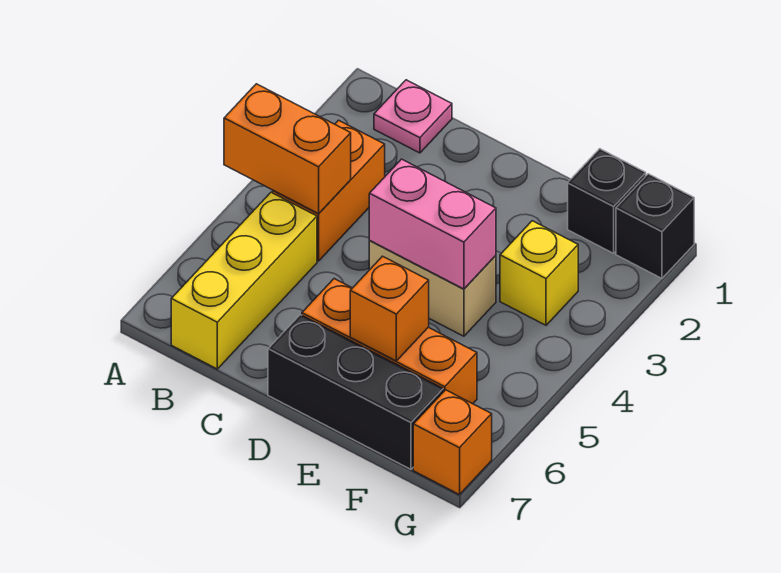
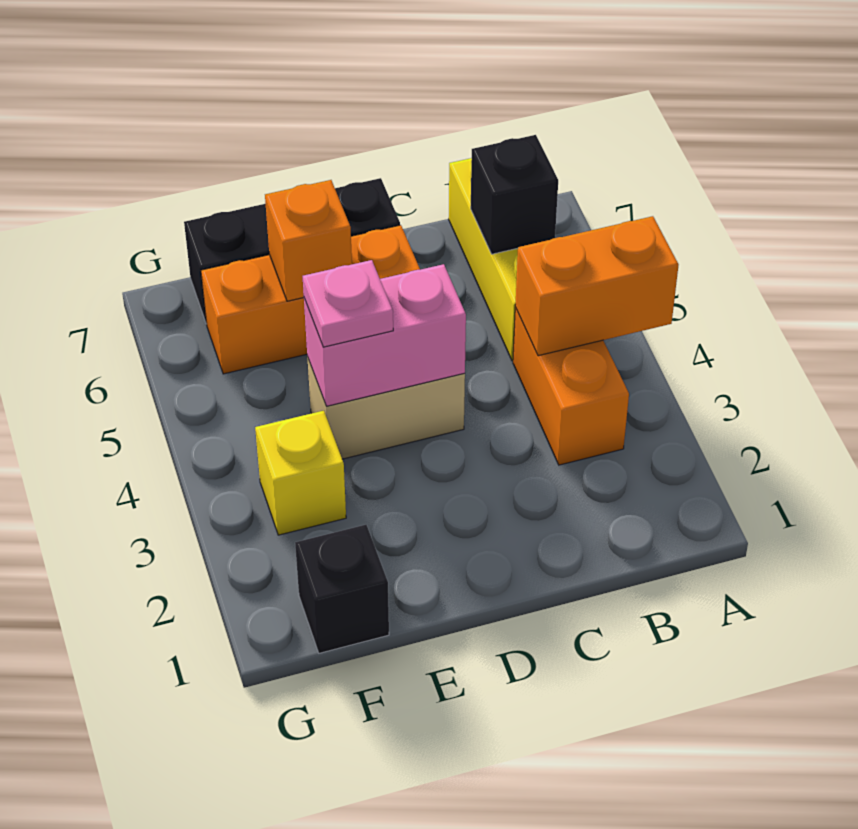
pink plate B1 level 1 -> pink plate E4 level 3
black brick G1 level 1 -> black brick B6 level 2
orange brick G7 level 1 -> none

